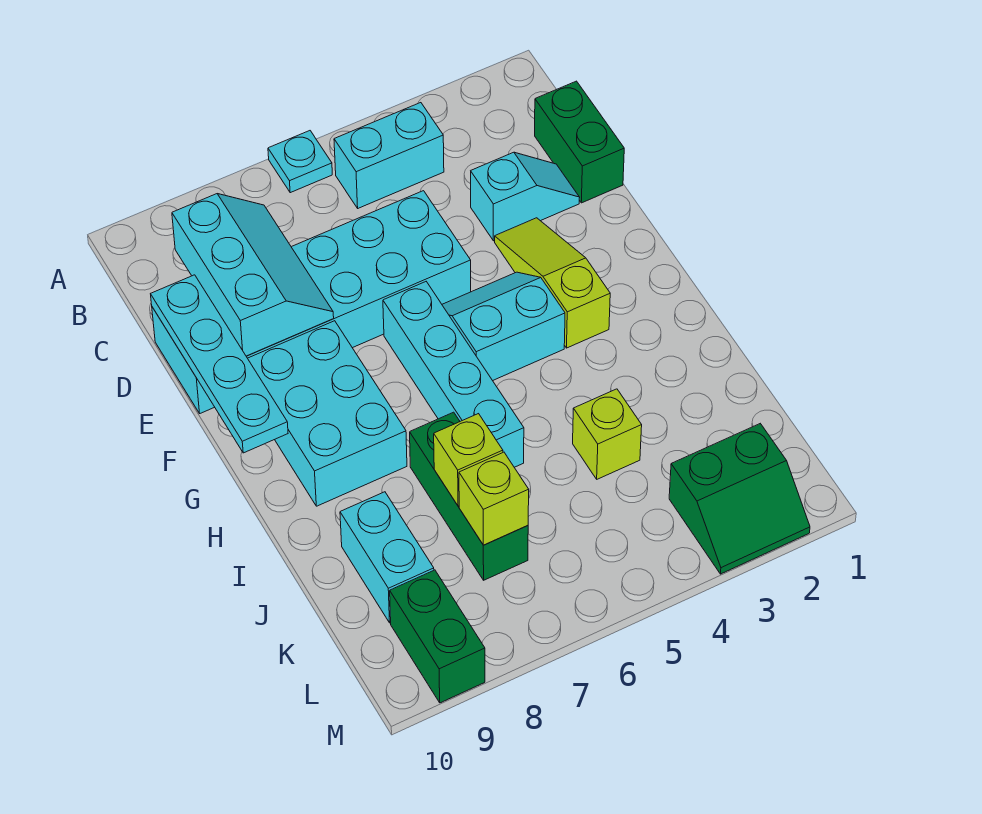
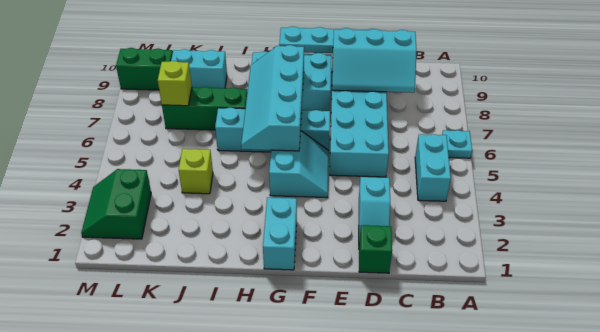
green brick C1:D1 level 1 -> green brick D1 level 1
lime slope E3:G3 level 1 top G -> none
none -> cyan brick G1:G2 level 1
none -> cyan slope G5:H8 level 2 top G
lime brick J7 level 2 -> none

